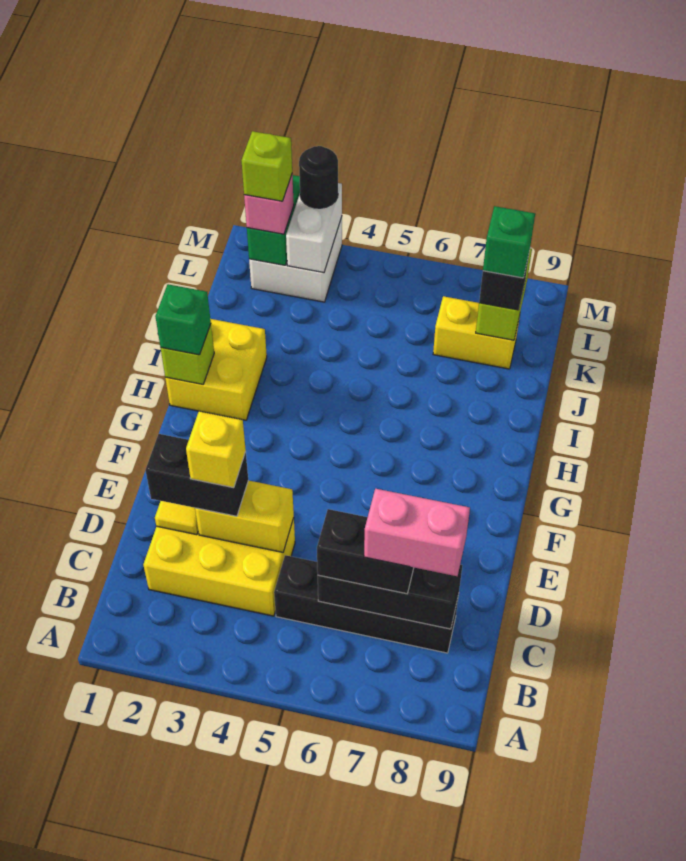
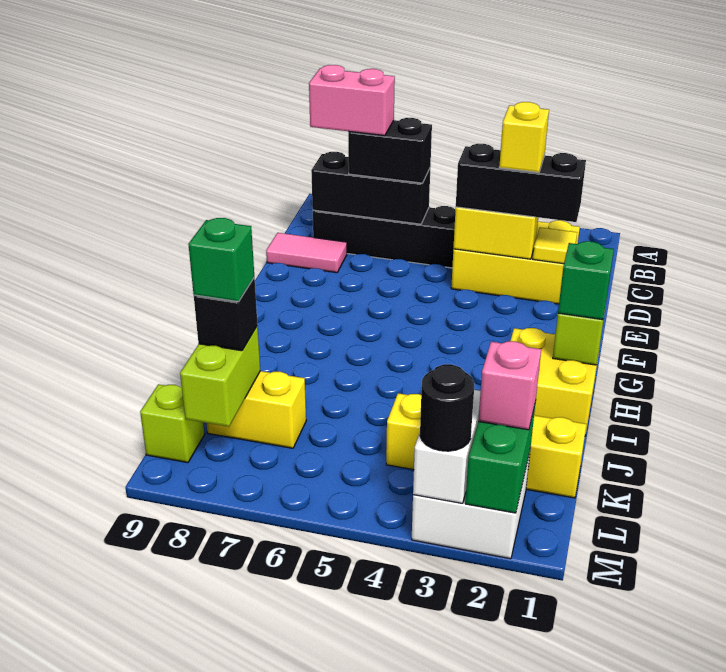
black brick D2:D3 level 3 -> black brick D2:D4 level 3
none -> pink tile D8:D9 level 1
none -> yellow brick K1:K4 level 1
lime brick L2 level 4 -> lime brick L9 level 1

